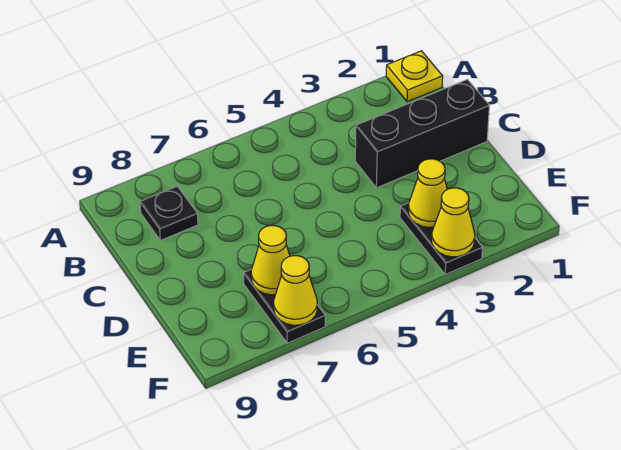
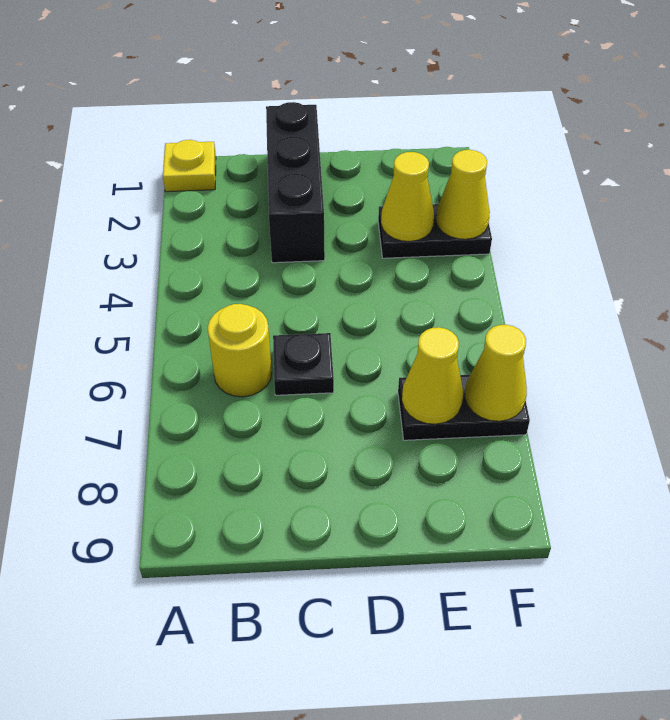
none -> yellow round brick B6 level 1
black plate B8 level 1 -> black plate C6 level 1

